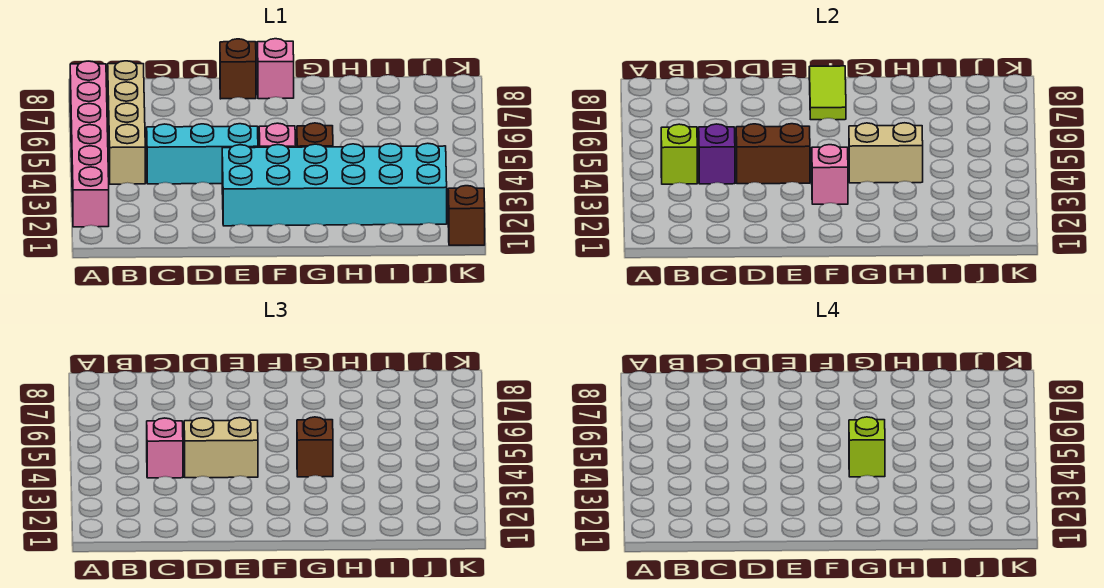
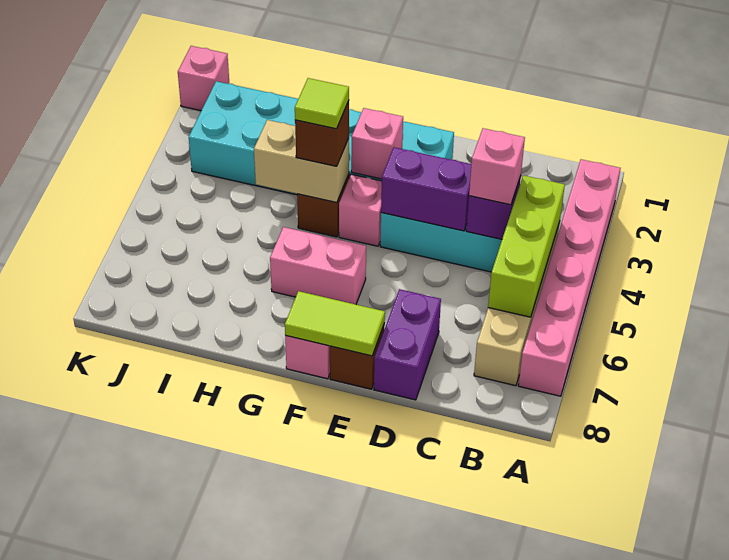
lime brick B4 level 2 -> lime brick B4:B6 level 2
brown brick D4:E4 level 2 -> purple brick D4:E4 level 2
tan brick D4:E4 level 3 -> none
none -> purple brick D7:D8 level 1
none -> pink brick F6:G6 level 1
lime tile F7:F8 level 2 -> lime tile E8:F8 level 2
lime brick G4 level 4 -> lime tile G4 level 4
brown brick K1 level 1 -> pink brick K1 level 1

